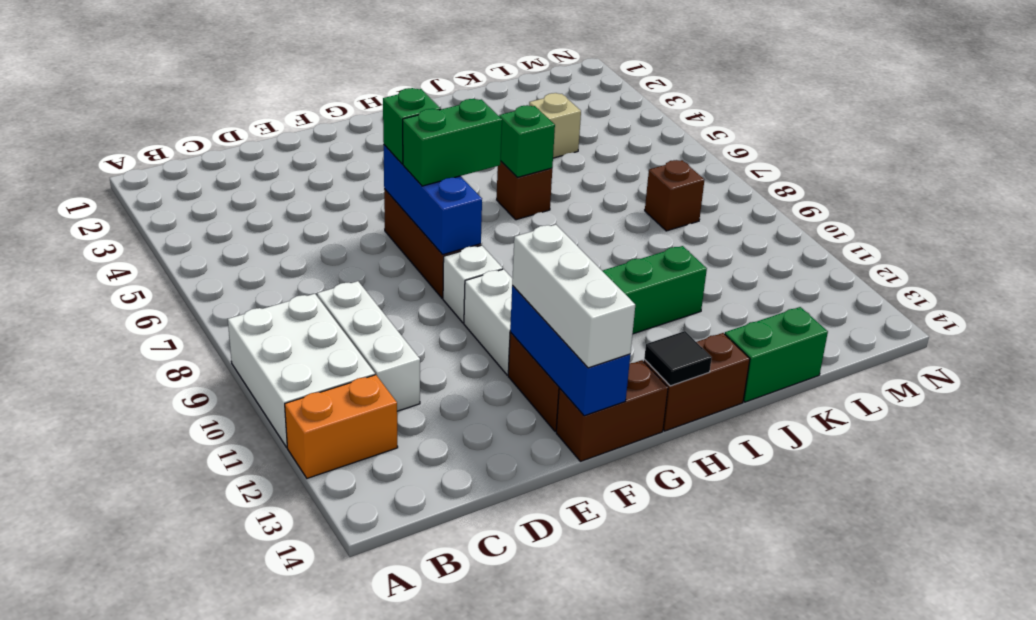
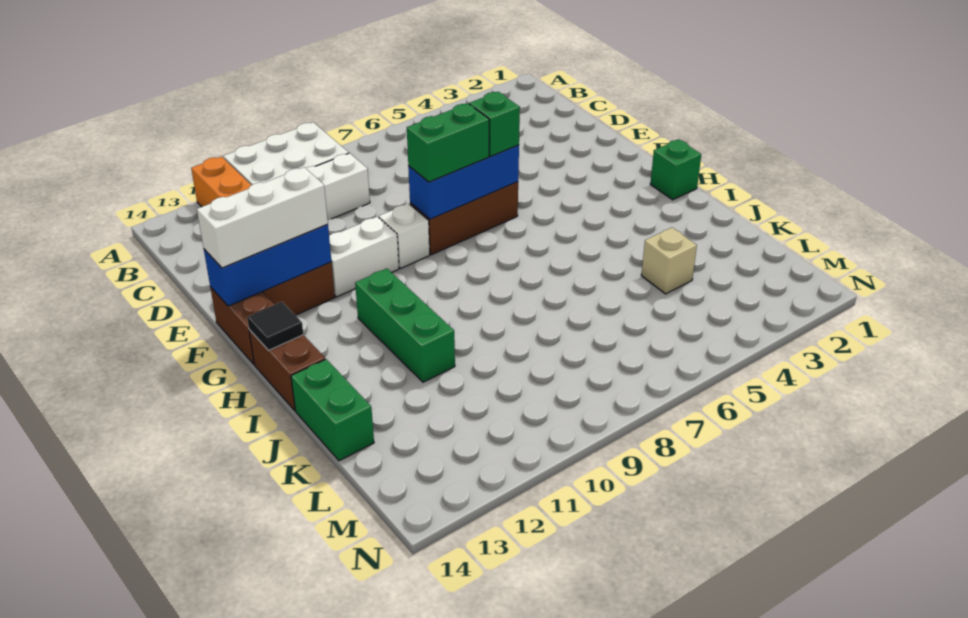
green brick F7:G7 level 3 -> green brick F7:F8 level 3
brown brick I6 level 1 -> none
green brick I6 level 2 -> green brick H1 level 1
brown brick L8 level 1 -> none

